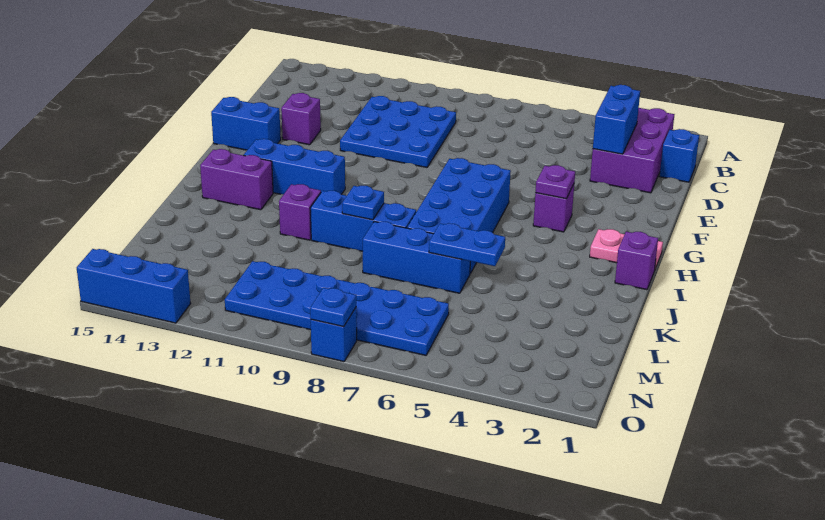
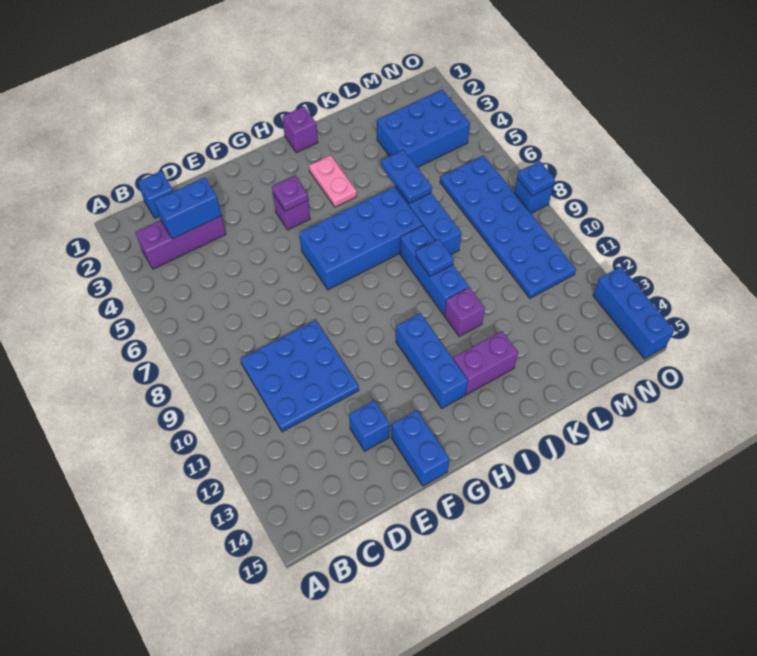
purple brick B2:D3 level 1 -> purple brick B3:D3 level 1
purple brick E13 level 1 -> blue brick E13 level 1
pink plate H1:H2 level 1 -> pink plate I3:I4 level 1
purple brick I13:I14 level 1 -> purple brick I13:J13 level 1
none -> blue brick L3:N4 level 1

